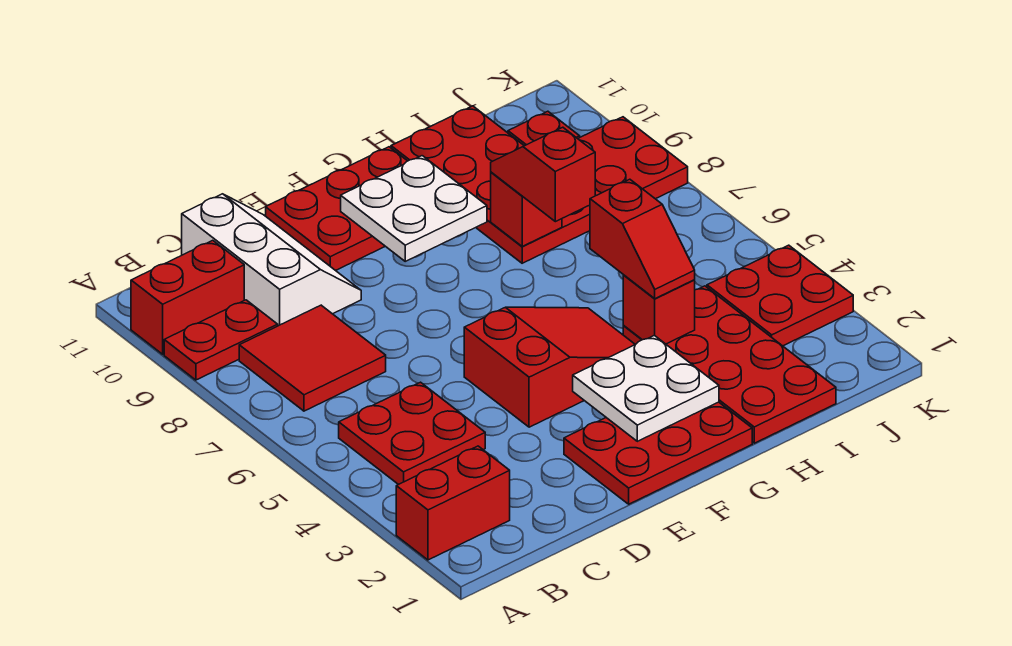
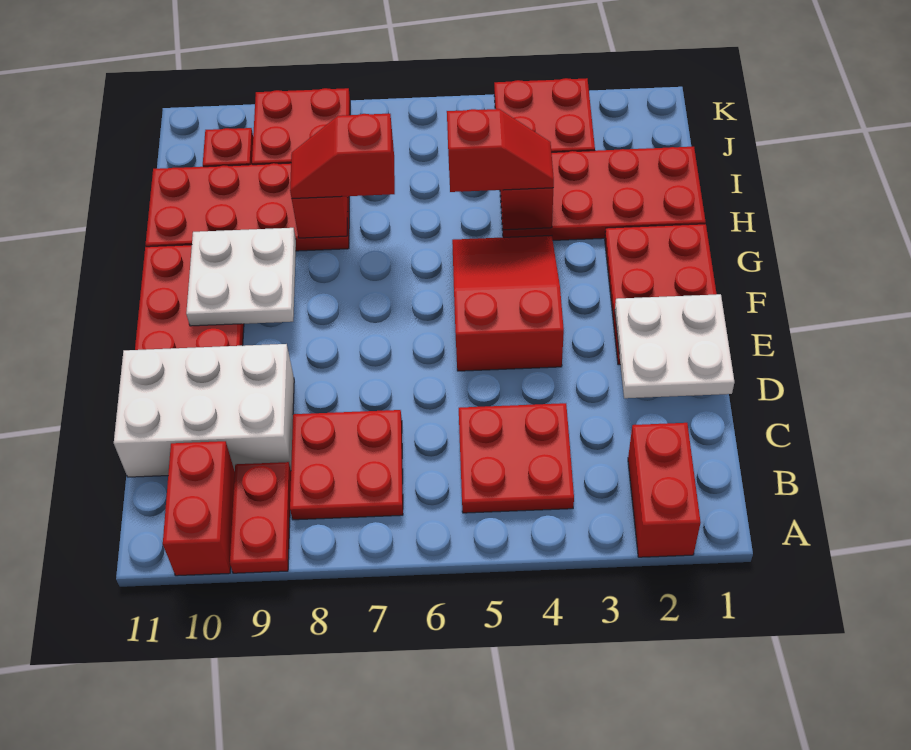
red tile B7:C8 level 1 -> red plate B7:C8 level 1
white slope C9:D11 level 1 top C -> white brick C9:D11 level 1
white plate F2:G3 level 2 -> white plate D1:E2 level 2

